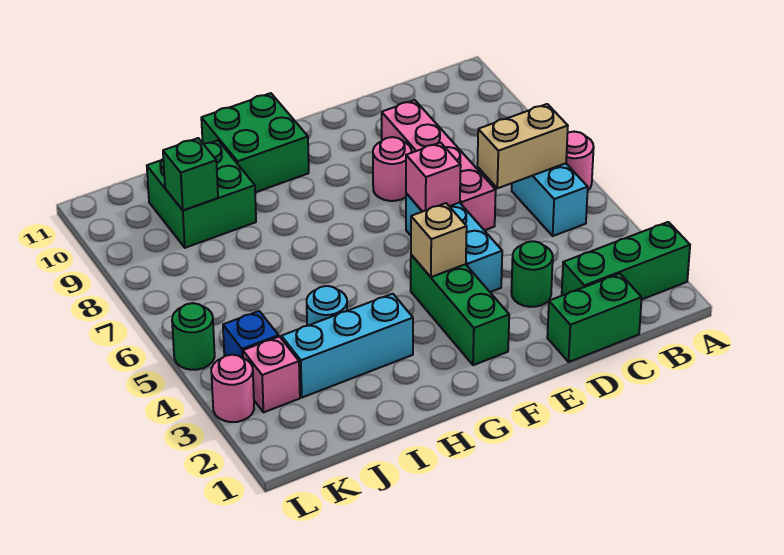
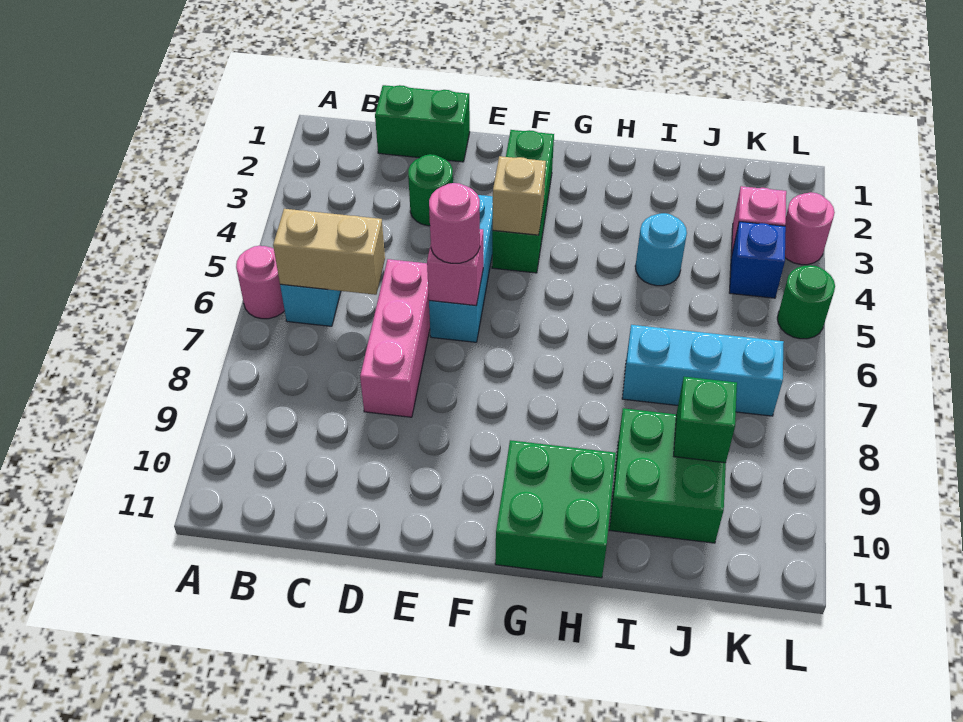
green brick A2:C2 level 1 -> none
pink brick D6:D9 level 1 -> pink brick D6:D8 level 1
pink round brick E8 level 1 -> pink round brick E6 level 3
cyan brick H3:J3 level 1 -> cyan brick I7:K7 level 1

